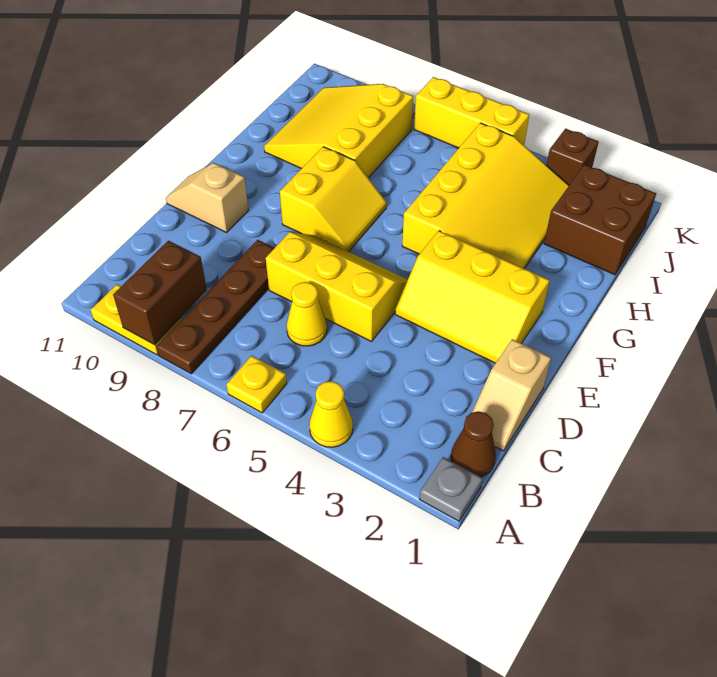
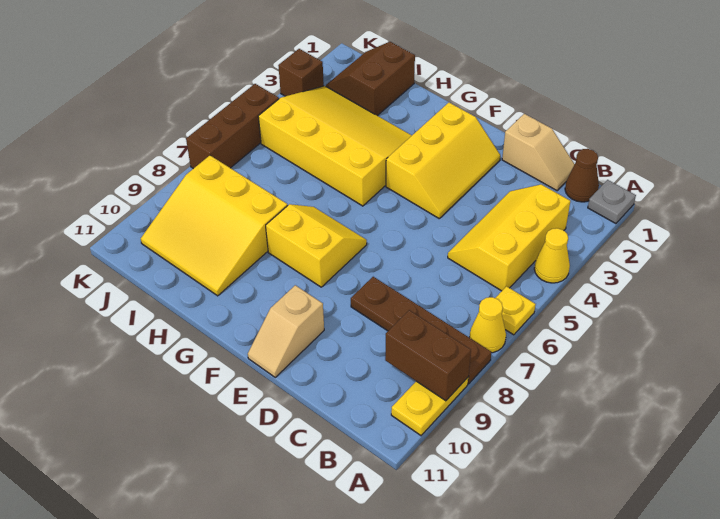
yellow cone C6 level 1 -> yellow cone A7 level 1
yellow slope D5:E7 level 1 top D -> yellow slope B3:C5 level 1 top B
brown brick I1:J2 level 1 -> brown slope I1:J2 level 1 top I
yellow brick K5:K7 level 1 -> brown brick K5:K7 level 1

